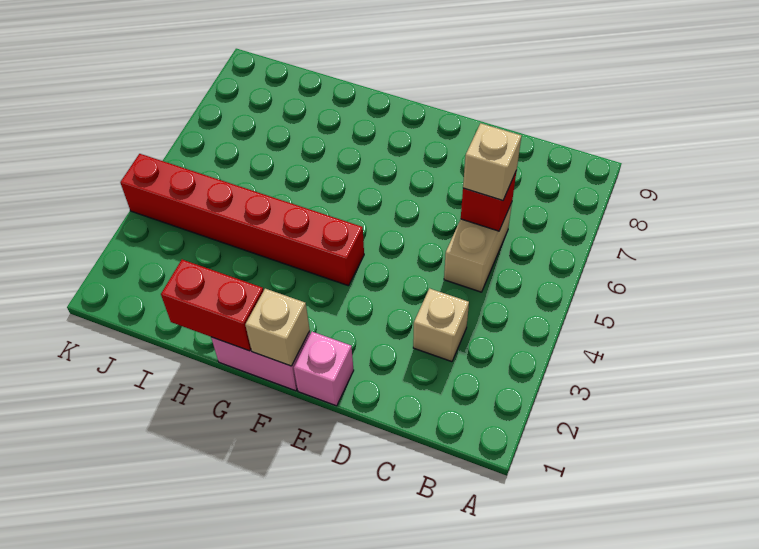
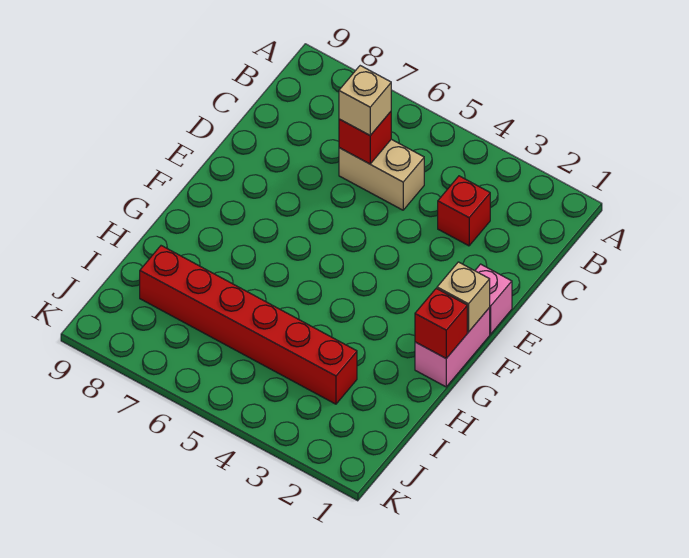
tan brick C3 level 1 -> red brick C3 level 1
red brick F4:K4 level 1 -> red brick I3:I8 level 1
red brick G1:H1 level 2 -> red brick G1 level 2

